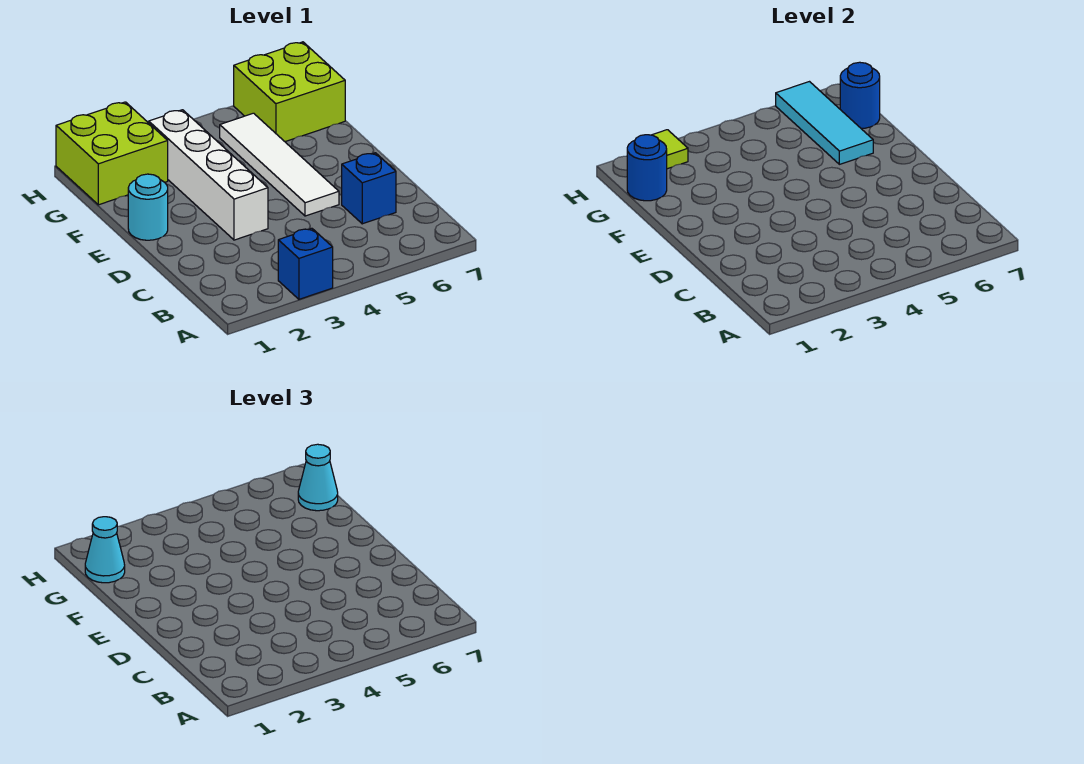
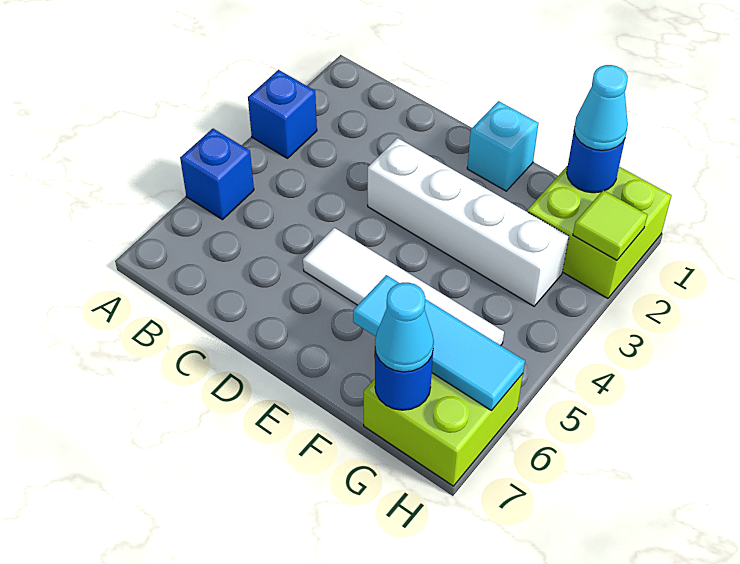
blue brick C6 level 1 -> blue brick A5 level 1
cyan round brick E1 level 1 -> cyan brick E1 level 1

